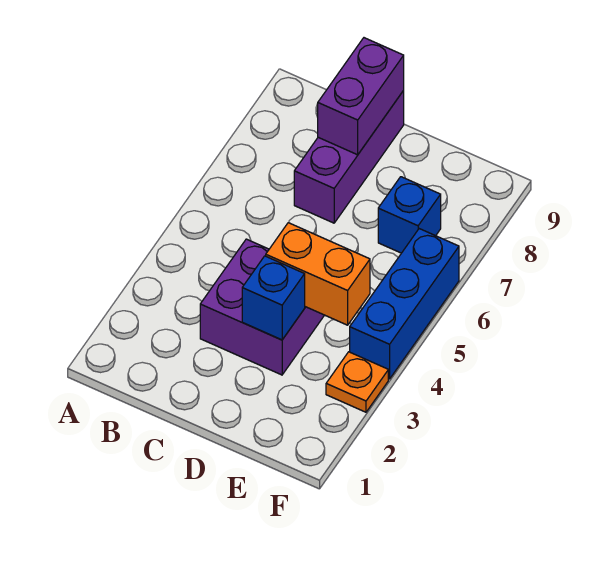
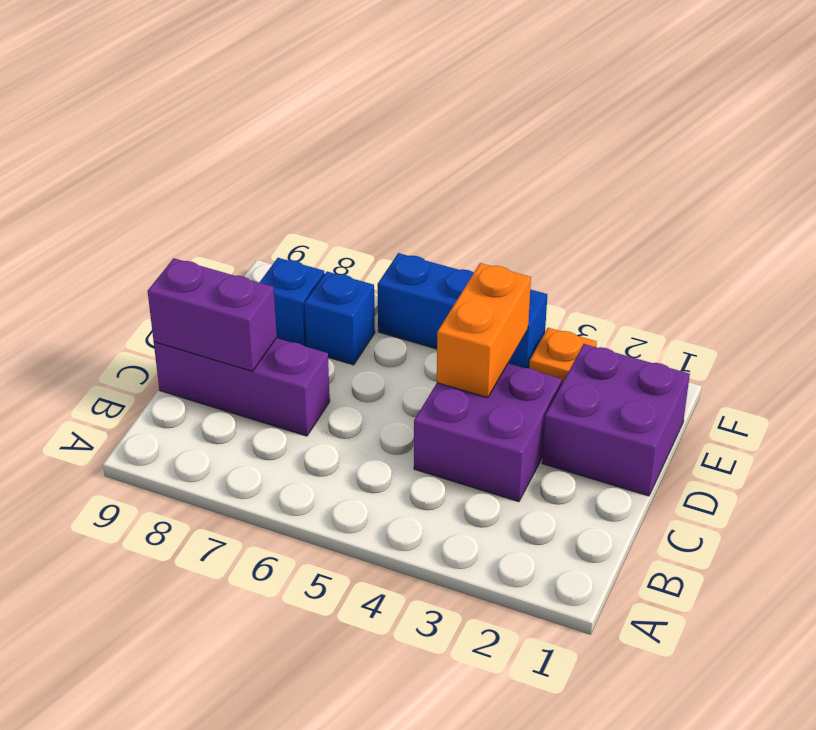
none -> purple brick D1:E2 level 1
blue brick D3 level 2 -> blue brick E8 level 1

